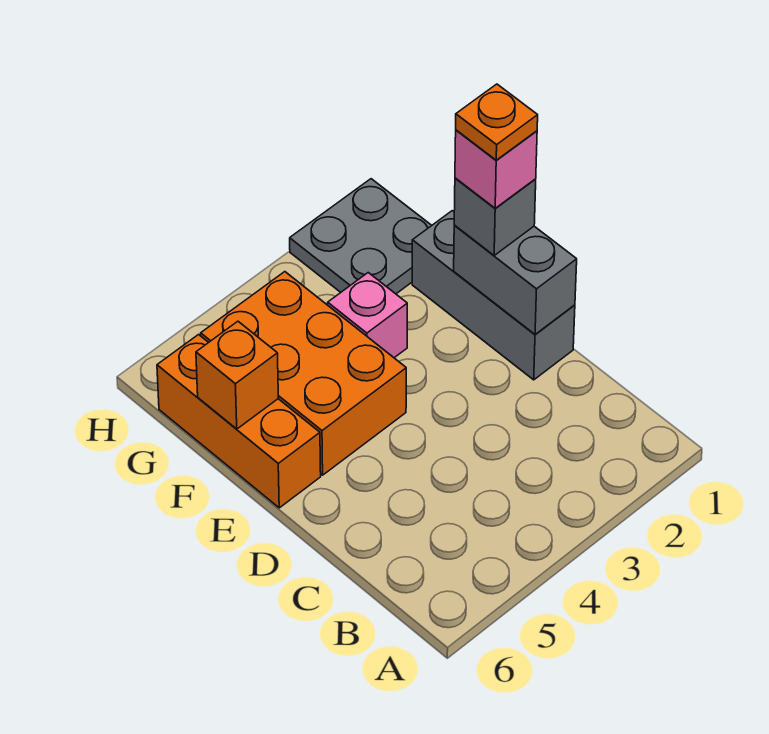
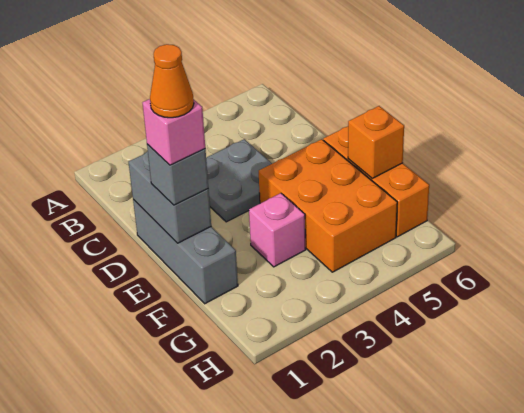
orange plate E1 level 5 -> orange cone E1 level 5
grey plate G1:H2 level 1 -> grey plate C3:D4 level 1

